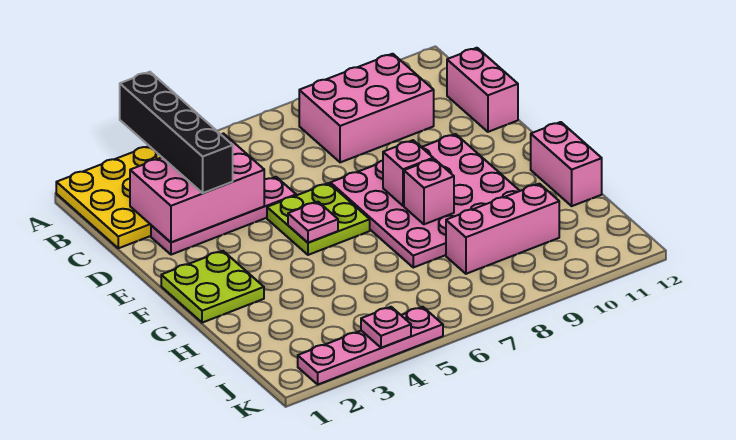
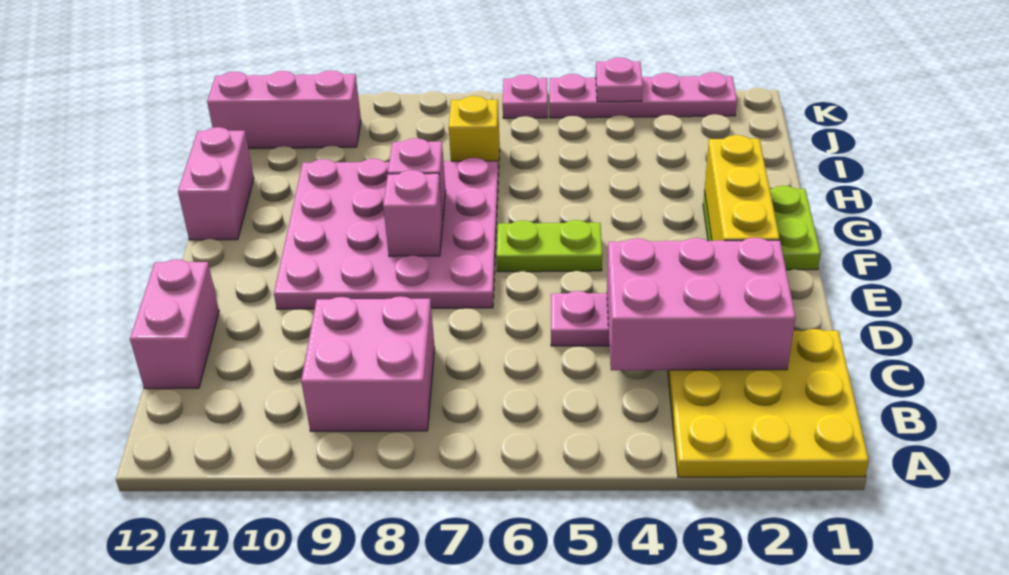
black brick A3:D3 level 3 -> none
pink brick B8:C10 level 1 -> pink brick B8:C9 level 1
none -> yellow brick E2:G2 level 2
lime plate E5:F6 level 1 -> lime plate F5:F6 level 1
pink plate F5 level 2 -> pink plate K6 level 1
none -> yellow brick I7 level 1
pink brick I8:I10 level 1 -> pink brick J10:J12 level 1

